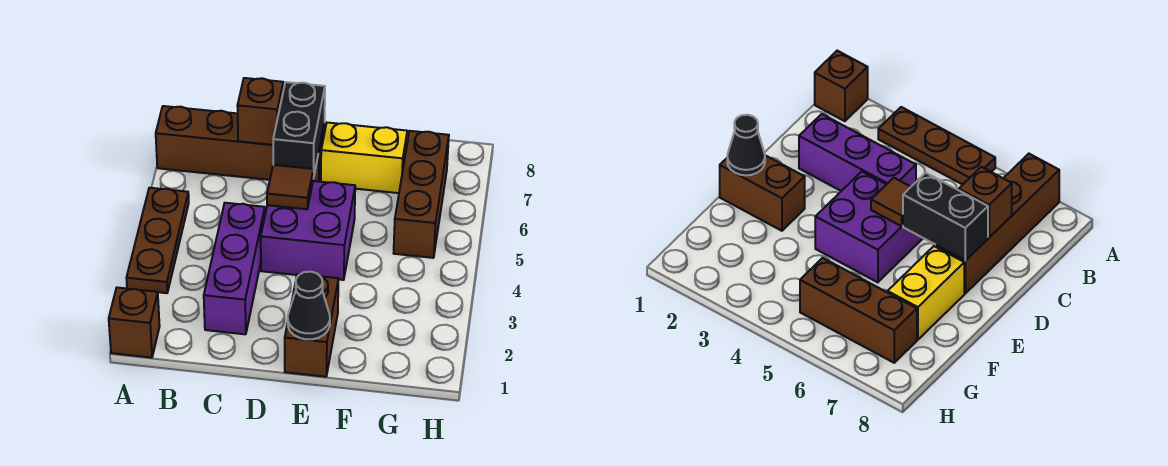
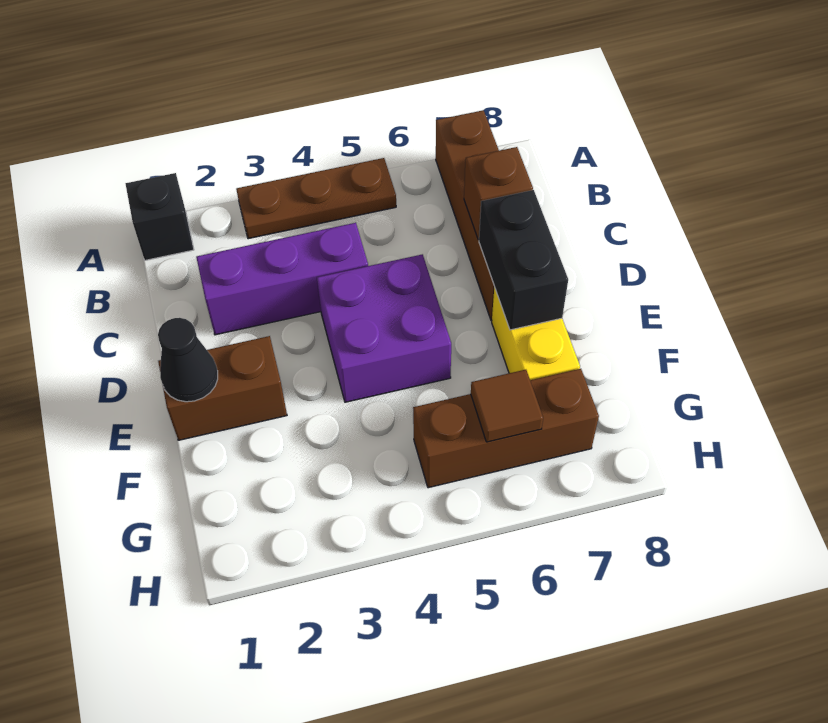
brown brick A1 level 1 -> black brick A1 level 1
brown tile D5 level 2 -> brown tile G6 level 2
black brick D6:D7 level 2 -> black brick D7:E7 level 2

